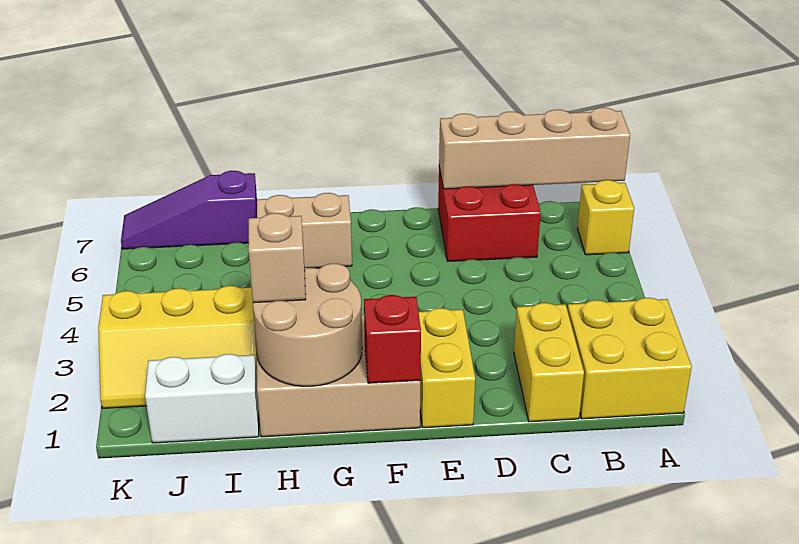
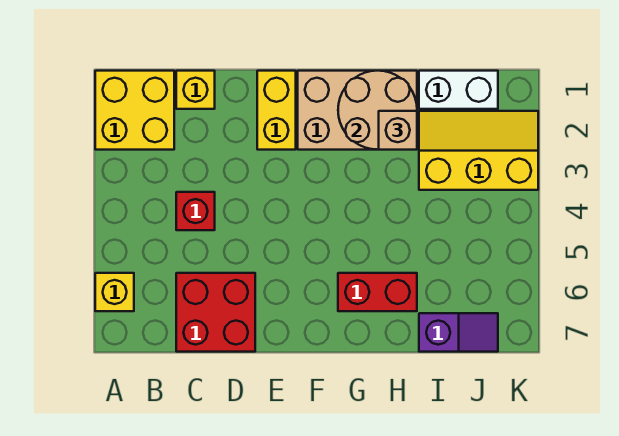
tan brick A7:D7 level 2 -> none
yellow brick C1:C2 level 1 -> yellow brick C1 level 1
red brick F1 level 2 -> red brick C4 level 1
tan brick G6:H6 level 1 -> red brick G6:H6 level 1
purple slope I7:K7 level 1 top I -> purple slope I7:J7 level 1 top I

